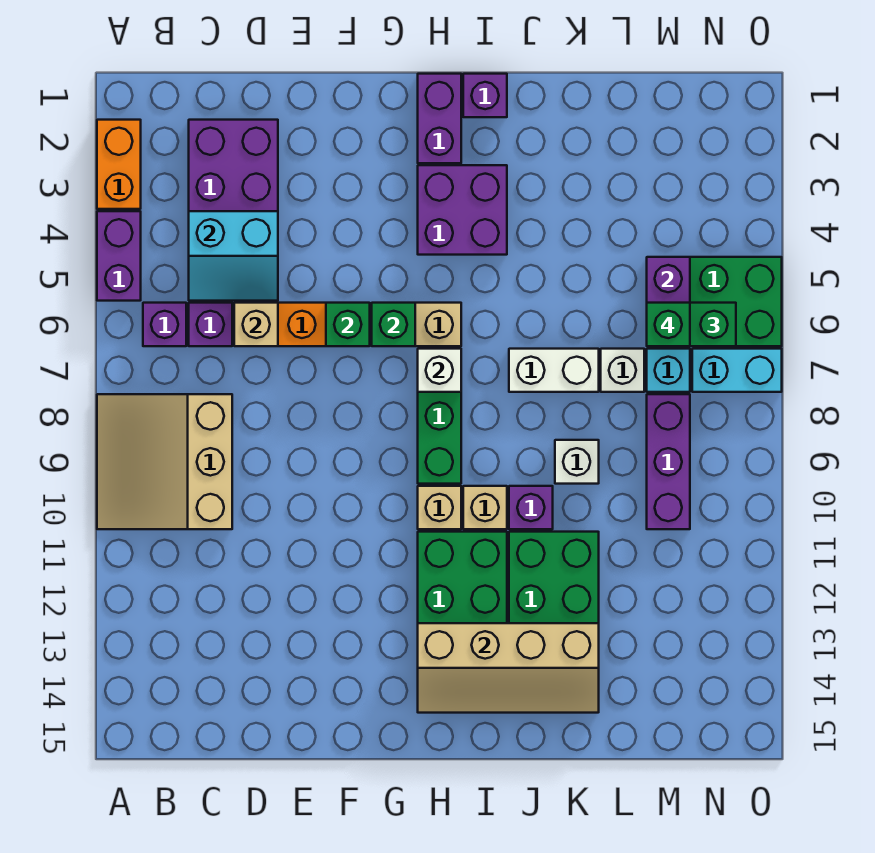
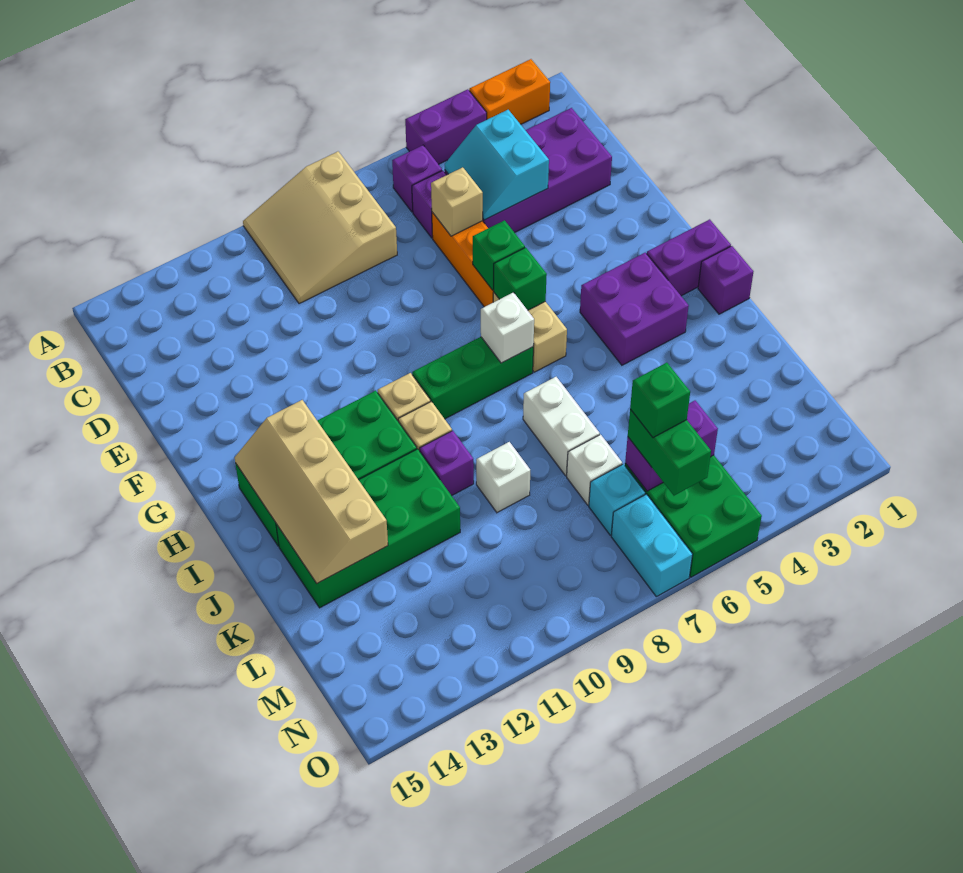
tan slope A8:C10 level 1 top C -> tan slope A8:C10 level 1 top 8
purple brick M8:M10 level 1 -> none

